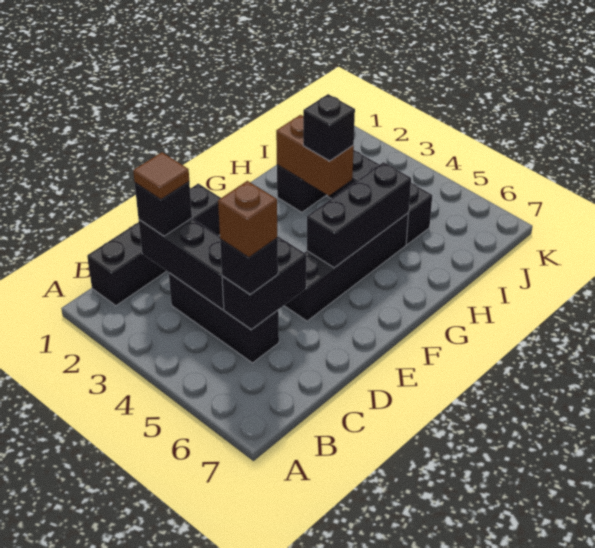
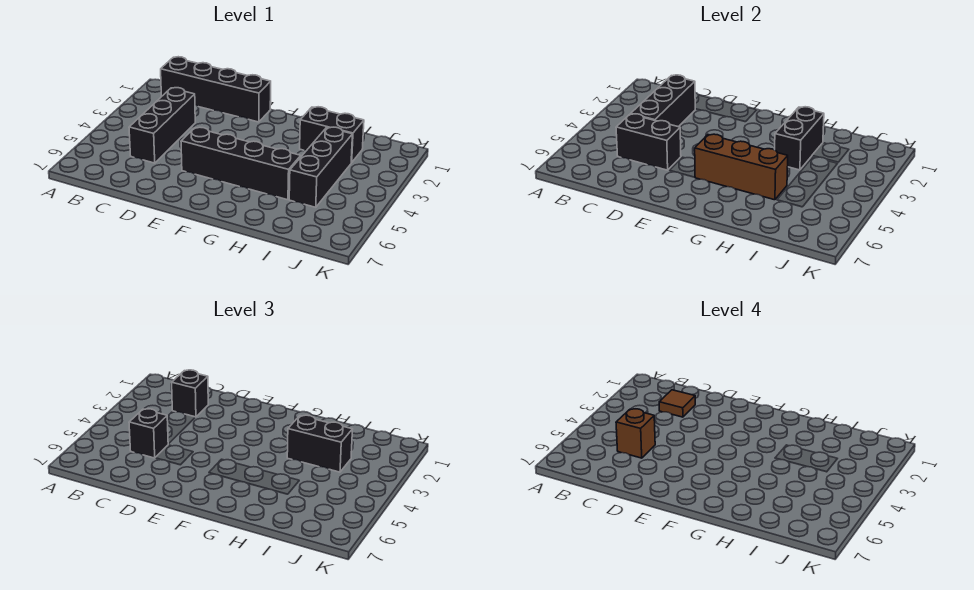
black brick F5:H5 level 2 -> brown brick F5:H5 level 2
brown brick H2:H3 level 2 -> black brick H2:H3 level 2
black brick H3 level 3 -> black brick H3:I3 level 3

